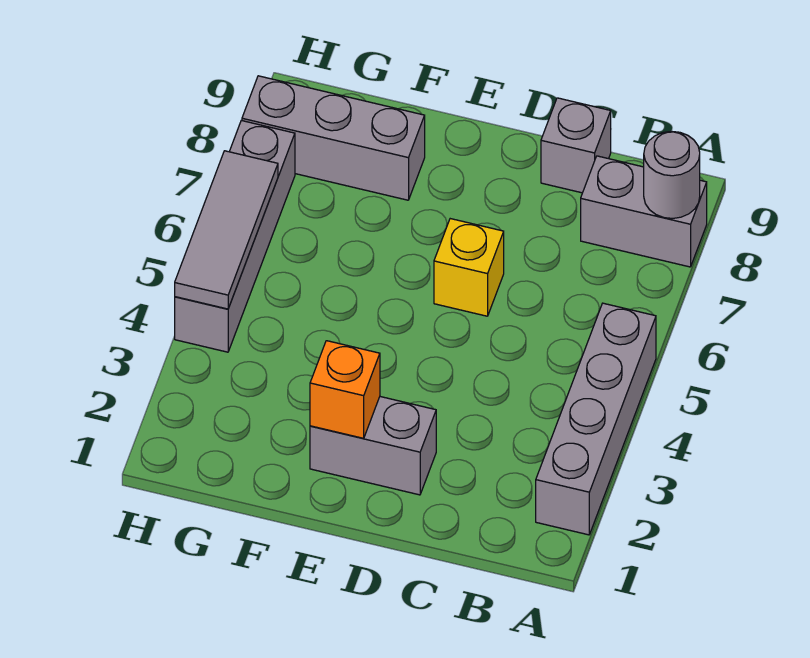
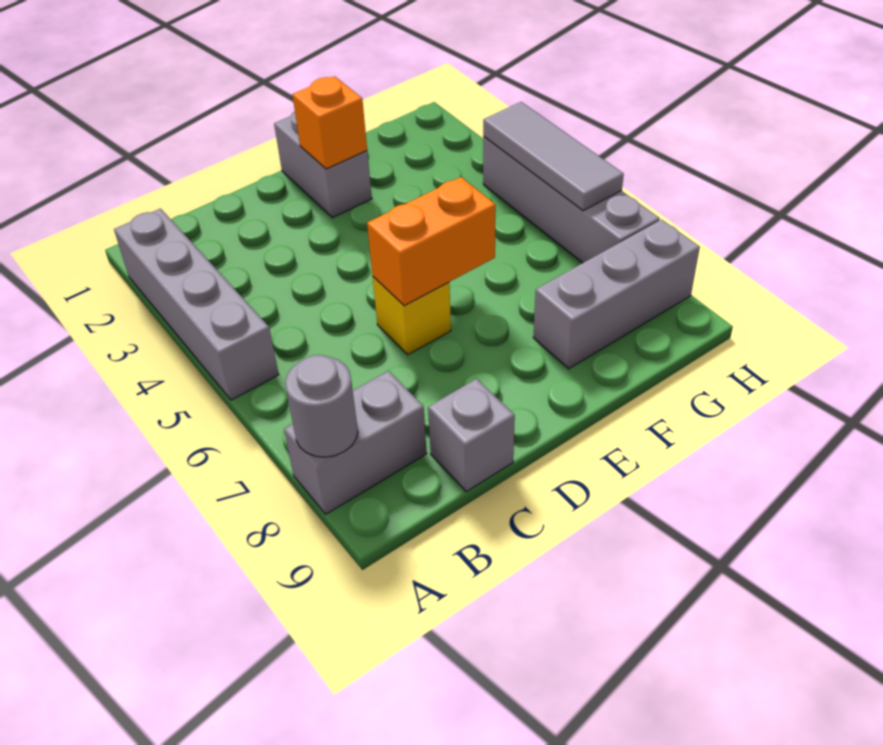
grey brick D2:E2 level 1 -> grey brick E1:E2 level 1
none -> orange brick D6:E6 level 2

